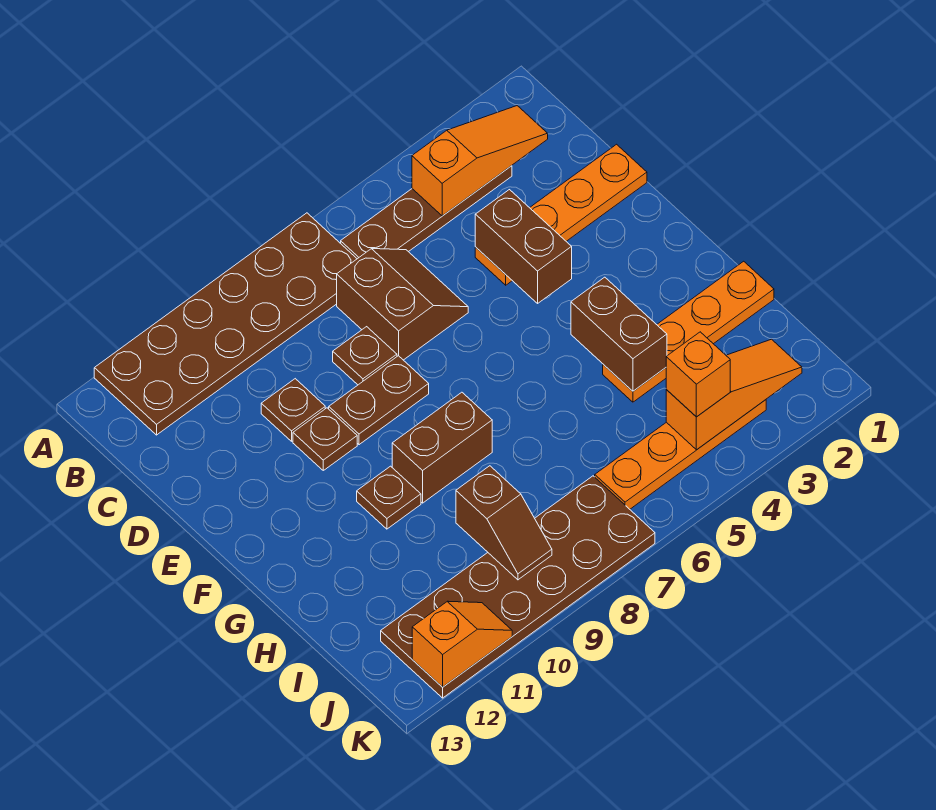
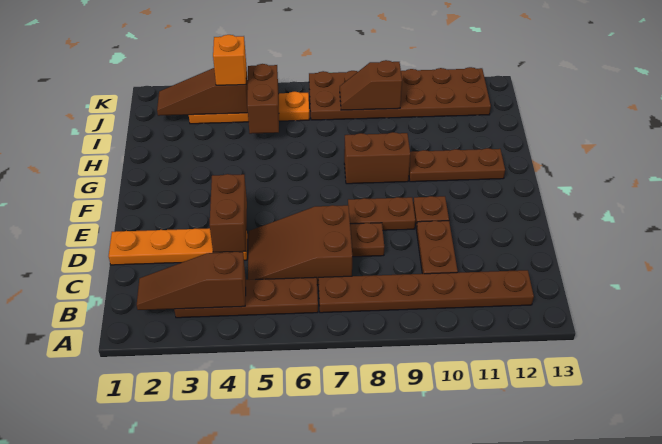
brown plate A7:B12 level 1 -> brown plate B7:B12 level 1
orange slope B2:B4 level 2 top 4 -> brown slope B2:B4 level 2 top 4
brown slope C6:D7 level 1 top 7 -> brown slope C5:D7 level 1 top 7
brown plate D10 level 1 -> brown plate C10:D10 level 1
brown brick G4:H4 level 2 -> brown brick I5:J5 level 2
brown plate G10 level 1 -> brown plate G10:G12 level 1
orange plate H1:H4 level 1 -> none
brown slope I9:J9 level 2 top I -> brown slope J8:J9 level 2 top 9
orange slope J2:J4 level 2 top 4 -> brown slope J2:J4 level 2 top 4
orange slope K11:K12 level 2 top 12 -> none

